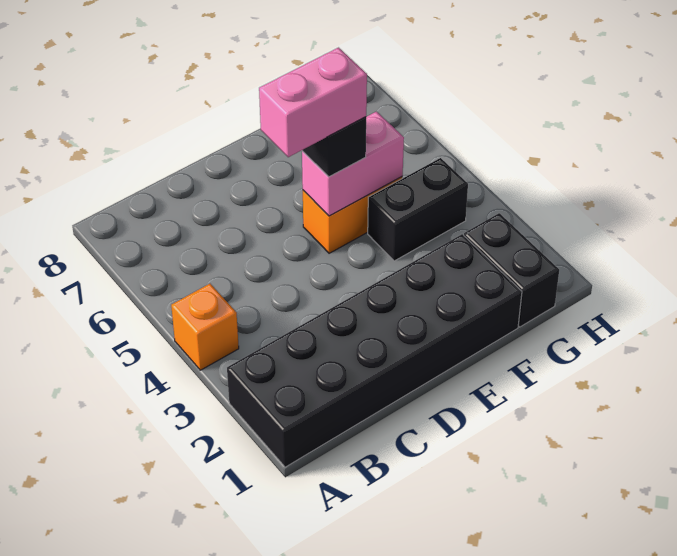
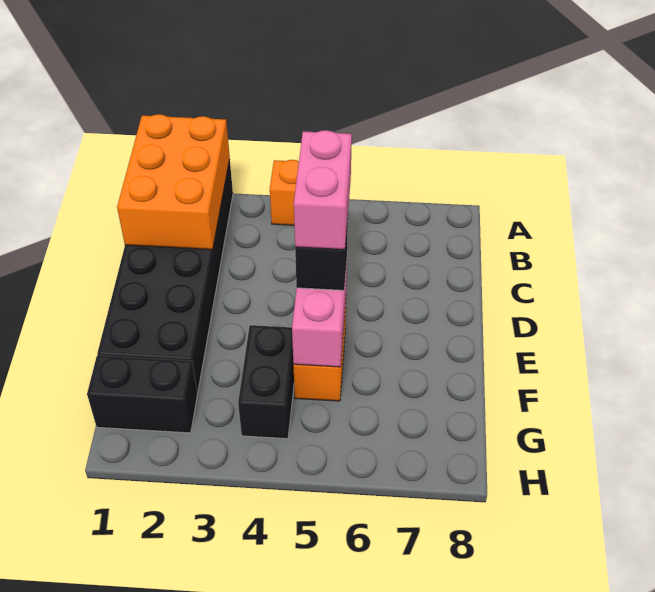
none -> orange brick A1:C2 level 2

